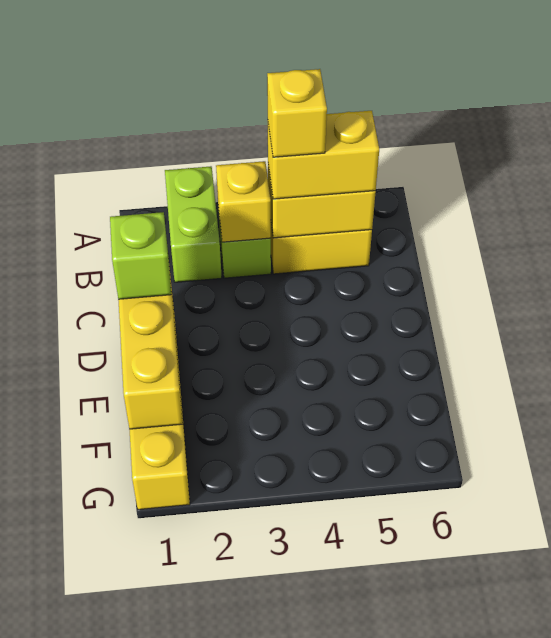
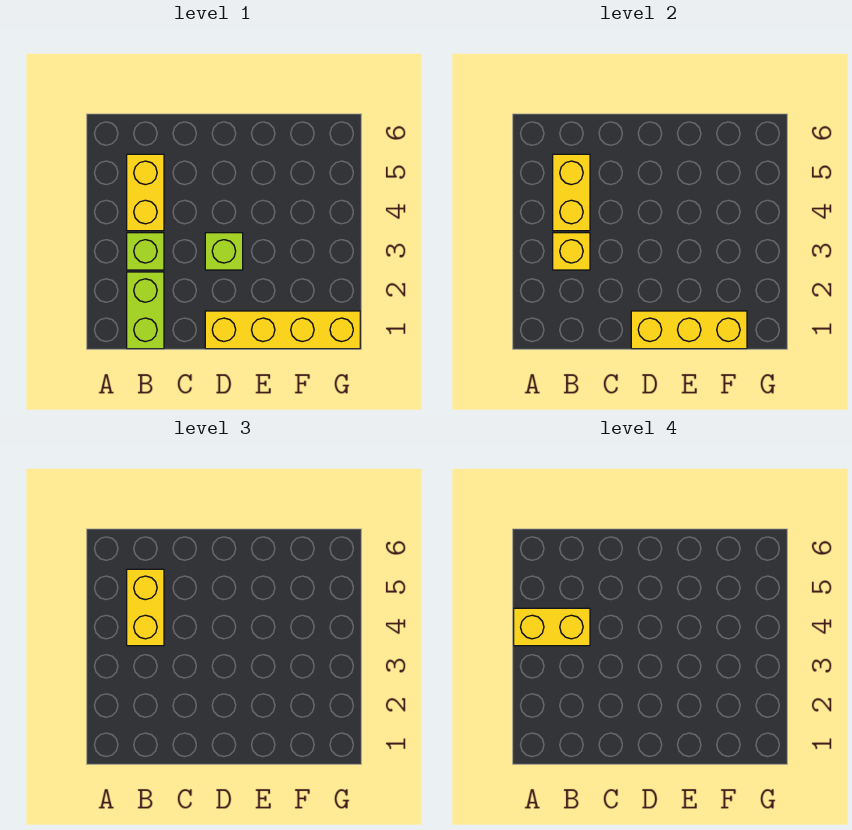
lime brick A2:B2 level 1 -> lime brick B1:B2 level 1
yellow brick B4 level 4 -> yellow brick A4:B4 level 4
lime brick D1 level 3 -> lime brick D3 level 1

